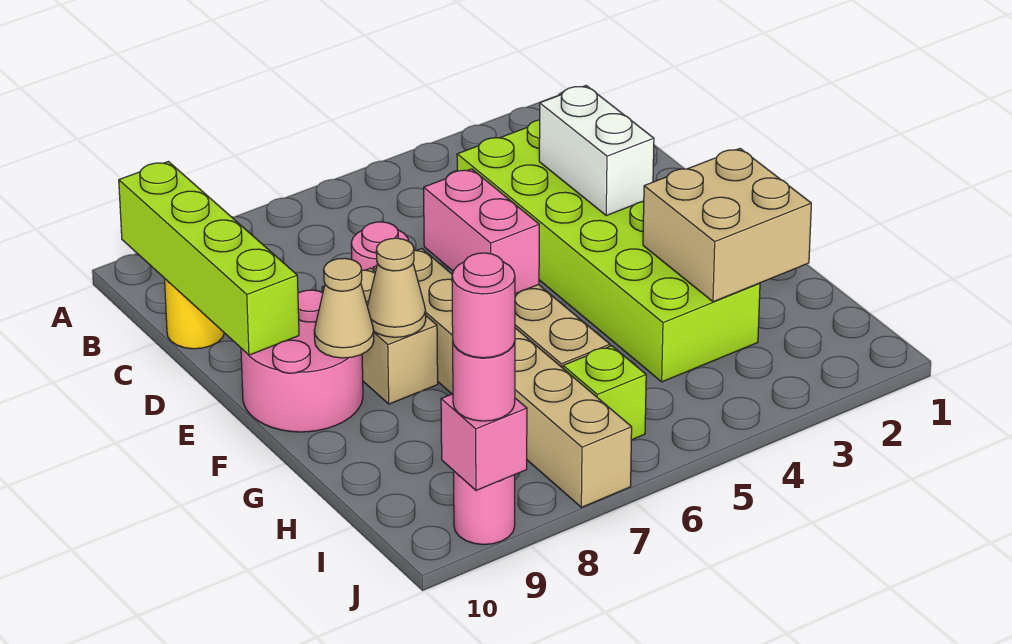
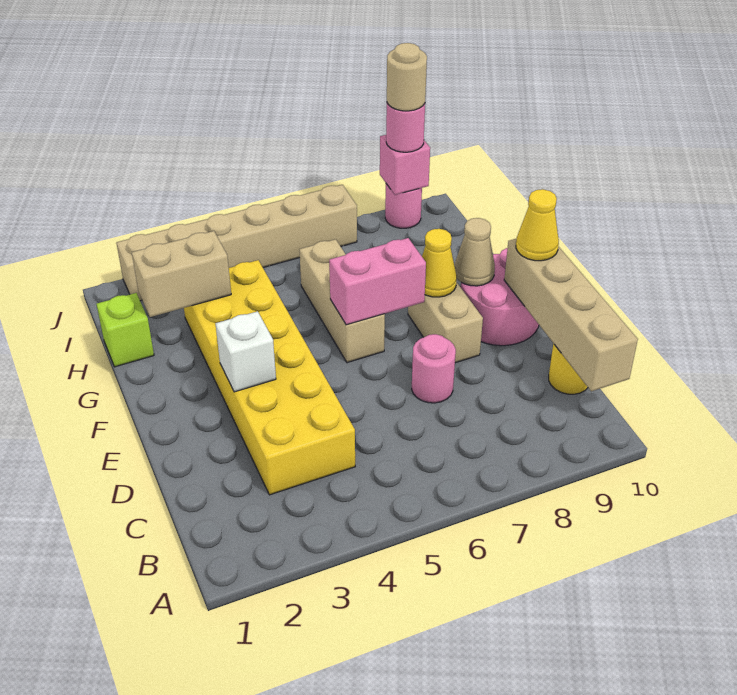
lime brick B10:E10 level 2 -> tan brick B10:E10 level 2
lime brick C3:H4 level 1 -> yellow brick C3:H4 level 1
white brick D3:E3 level 2 -> white brick E3 level 2
pink brick E6:F6 level 2 -> pink brick F6:F7 level 2
tan brick E7:J7 level 1 -> tan brick J2:J7 level 1
none -> yellow cone E10 level 3
tan cone F8 level 2 -> yellow cone F8 level 2
tan brick G2:H3 level 2 -> tan brick H2:H3 level 2
lime brick I6 level 1 -> lime brick H1 level 1
pink round brick J9 level 4 -> tan round brick J9 level 4

